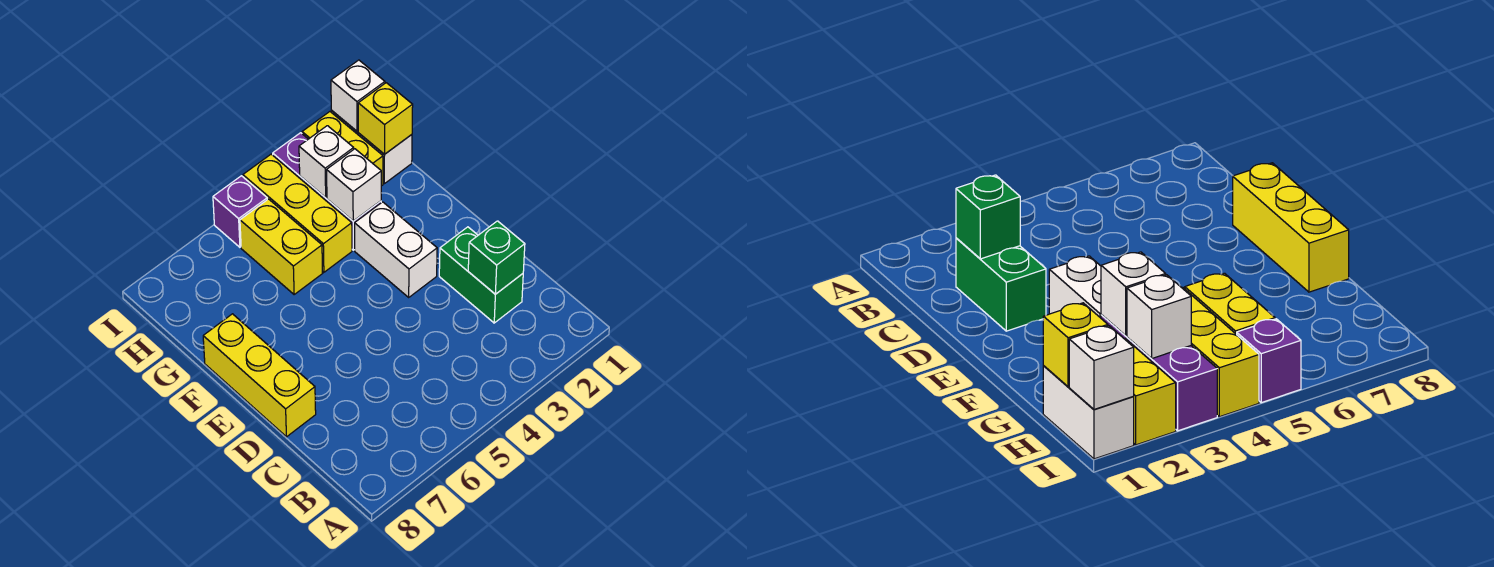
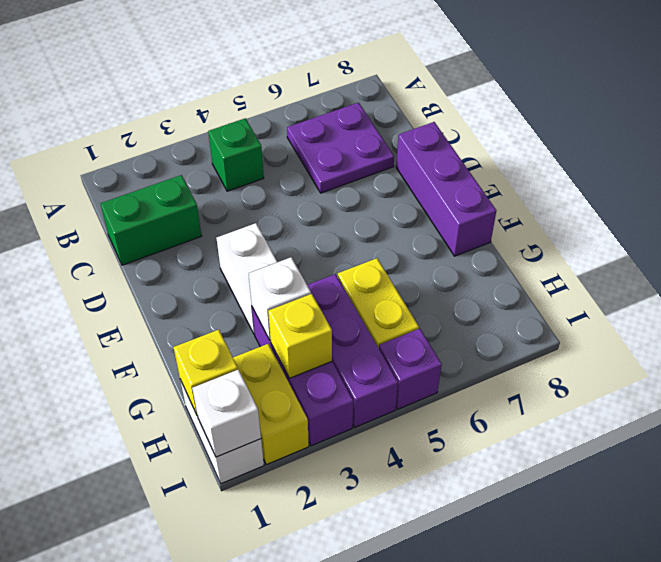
none -> purple plate B6:C7 level 1
green brick C2:D2 level 1 -> green brick C1:C2 level 1
green brick C2 level 2 -> green brick B4 level 1
yellow brick D8:F8 level 1 -> purple brick D8:F8 level 1
yellow brick G4:I4 level 1 -> purple brick G4:I4 level 1
white brick H3 level 2 -> yellow brick H3 level 2

